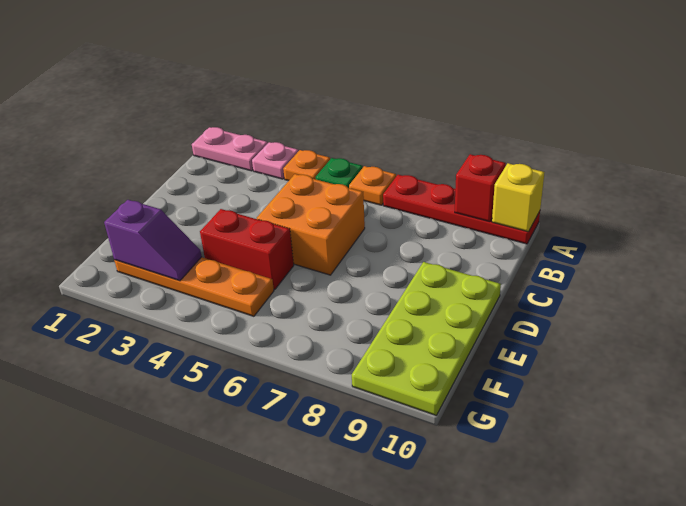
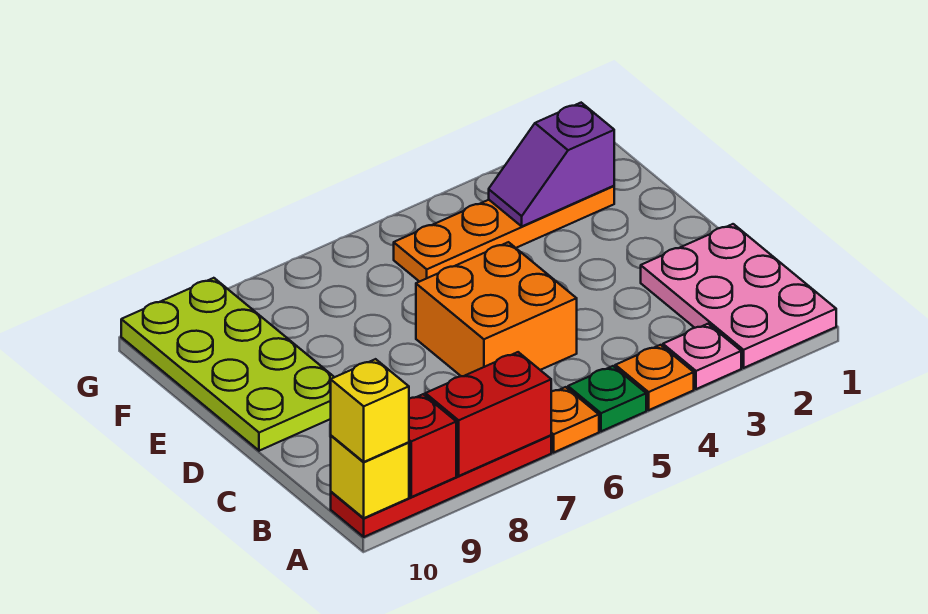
pink plate A1:A2 level 1 -> pink plate A1:C2 level 1
none -> yellow brick A10 level 3
red brick E4:E5 level 1 -> red brick A7:A8 level 2

